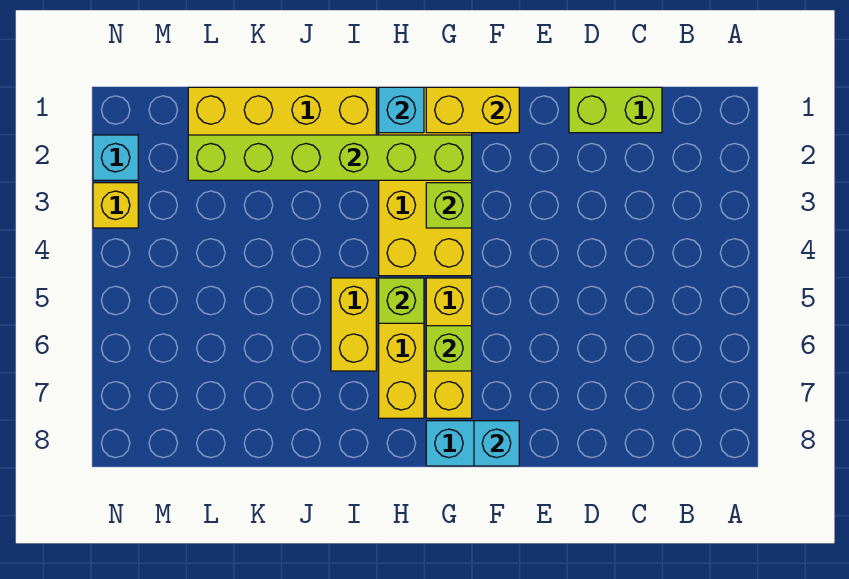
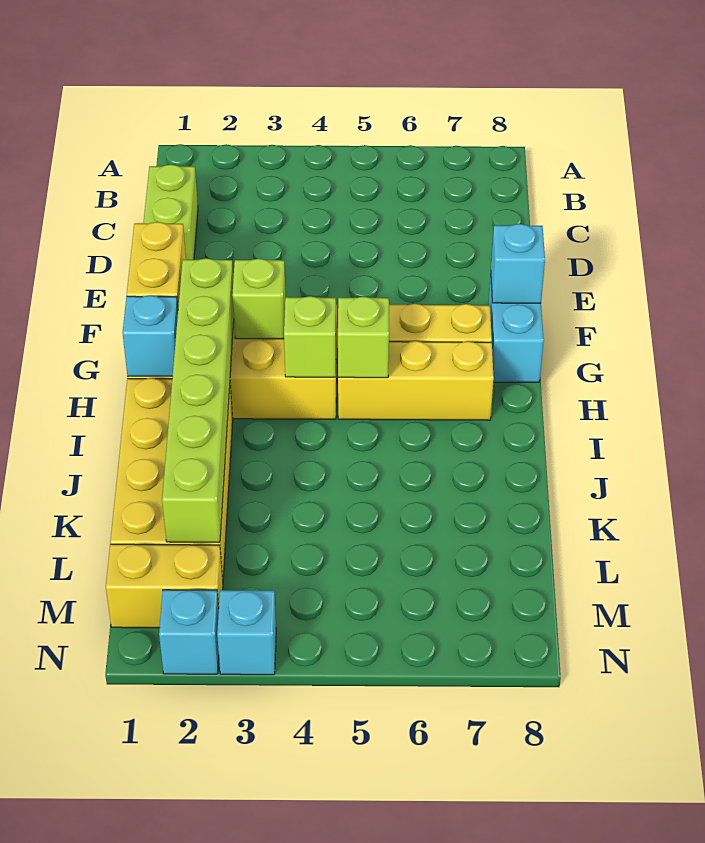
lime brick G6 level 2 -> lime brick H4 level 2
yellow brick I5:I6 level 1 -> yellow brick M1:M2 level 1
yellow brick N3 level 1 -> cyan brick N3 level 1

